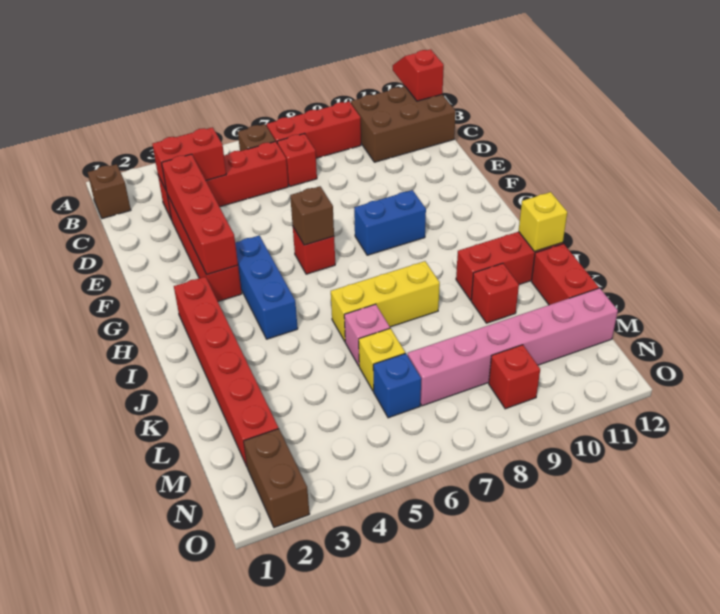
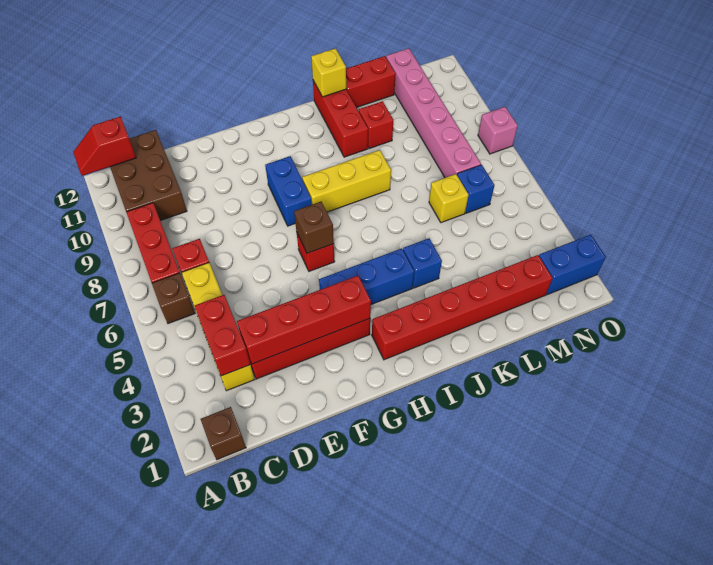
red brick C3:C6 level 1 -> yellow brick C3:C6 level 1
none -> blue brick J4 level 1
yellow brick J6:J8 level 1 -> yellow brick H8:J8 level 1
pink brick K6 level 1 -> pink brick O8 level 1
brown brick N2:O2 level 1 -> blue brick N2:O2 level 1
red brick N9 level 1 -> none

